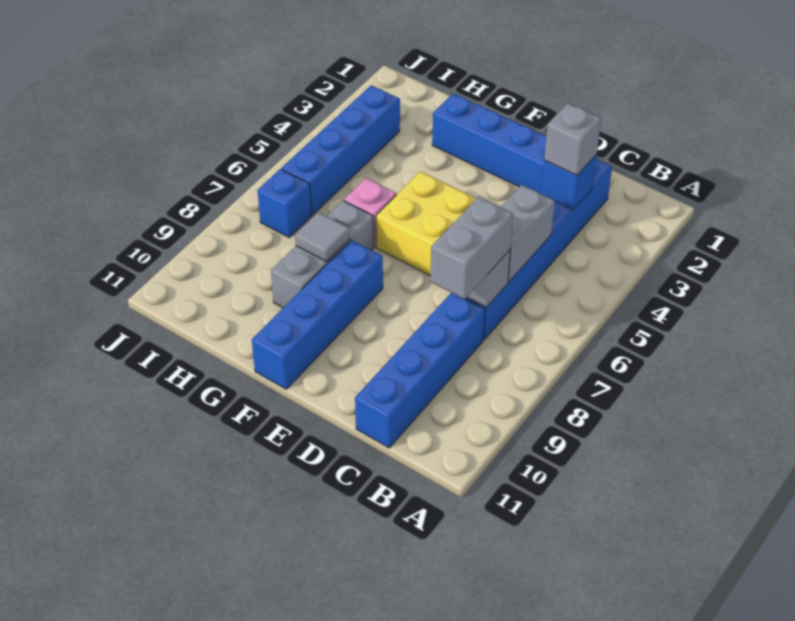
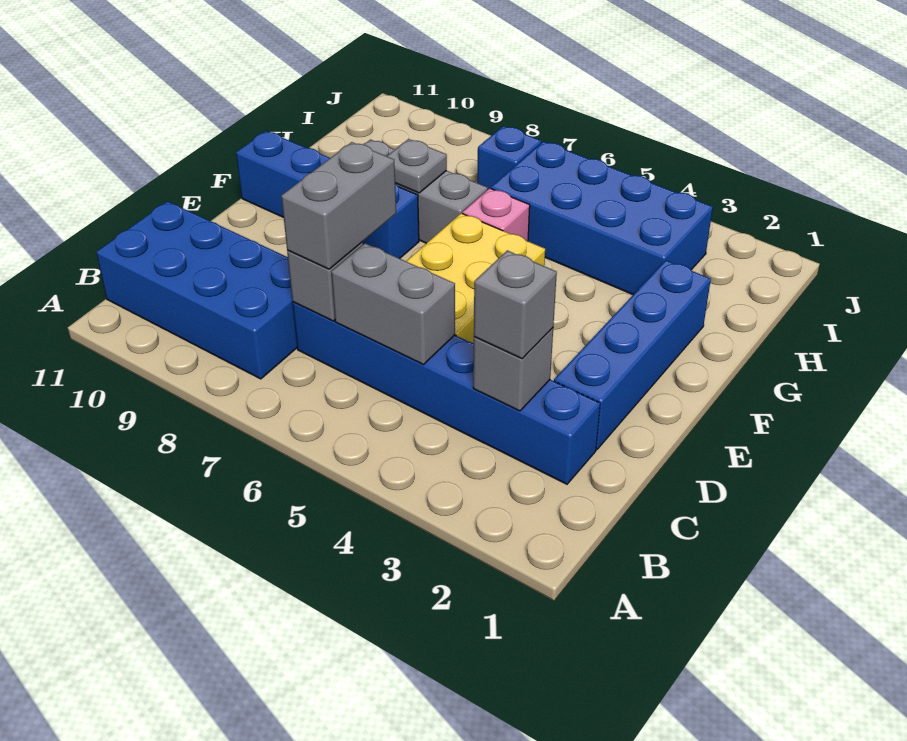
blue brick C3 level 2 -> grey brick C3 level 2
grey brick C7:C8 level 3 -> grey brick C7:D7 level 3
blue brick C8:C11 level 1 -> blue brick B8:C11 level 1
grey tile G8 level 2 -> grey plate G8 level 2
blue brick I3:I6 level 1 -> blue brick H3:I6 level 1

